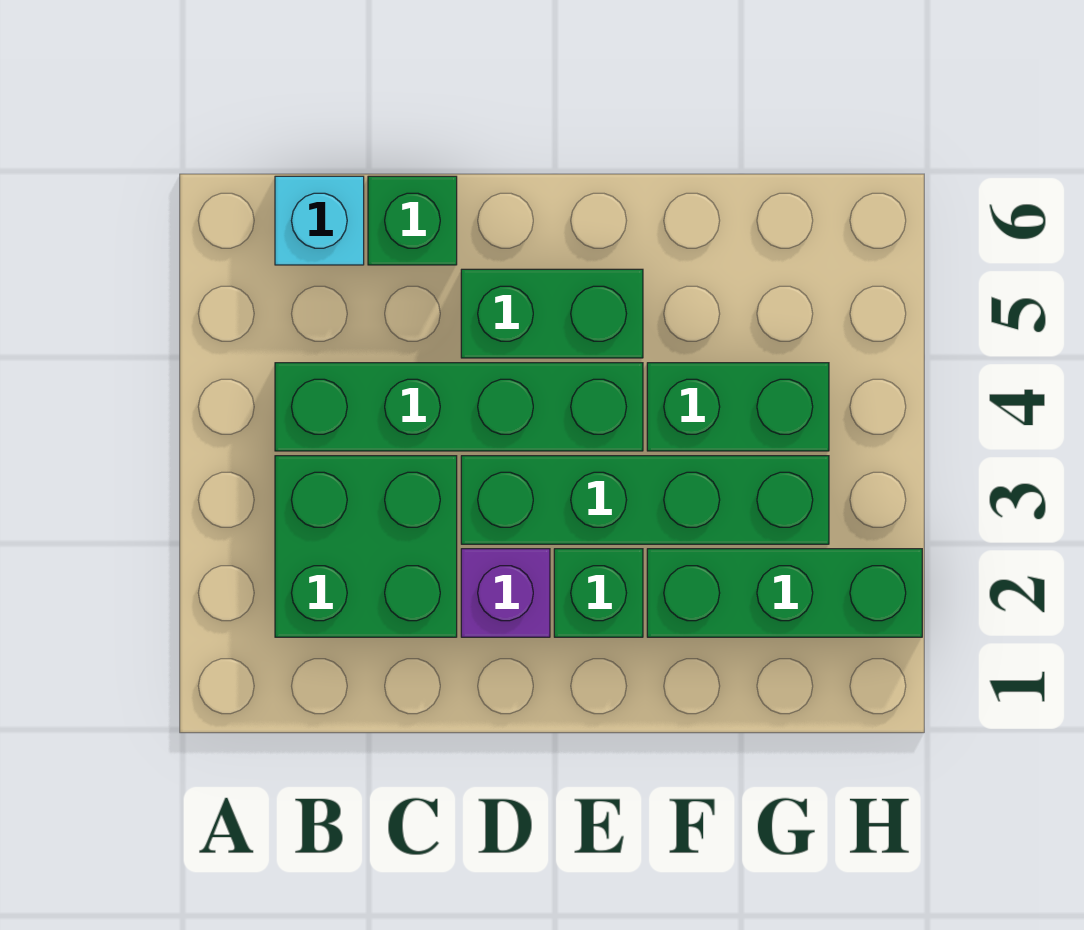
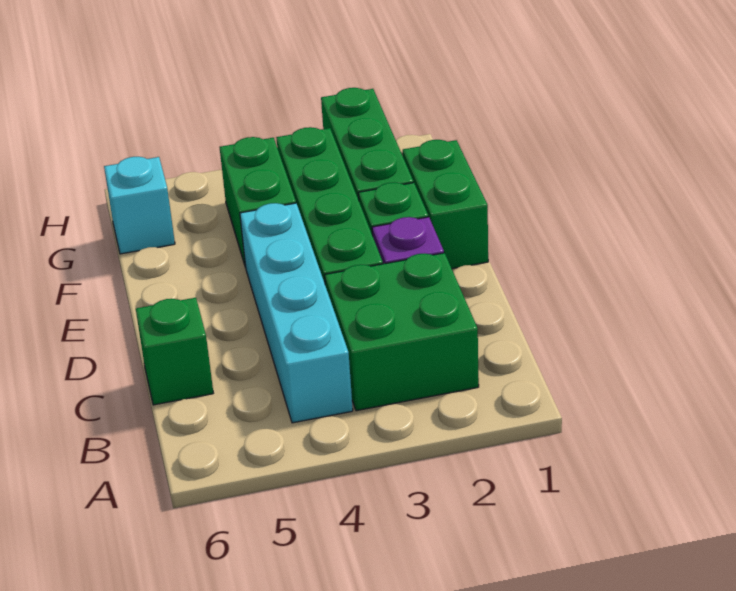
green brick B4:E4 level 1 -> cyan brick B4:E4 level 1
cyan brick B6 level 1 -> cyan brick G6 level 1
green brick D5:E5 level 1 -> green brick E1:F1 level 1

